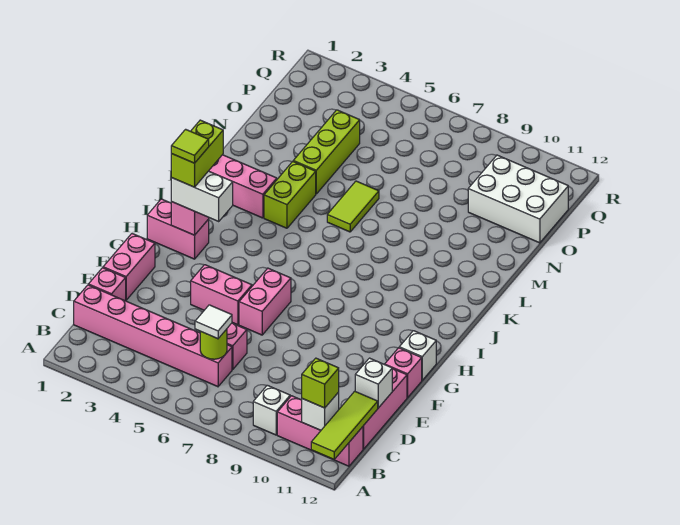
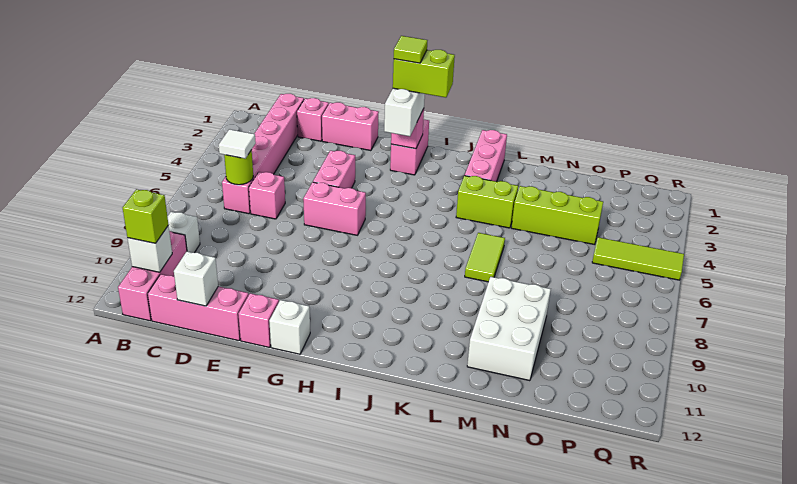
lime tile A12:C12 level 2 -> lime tile P5:R5 level 1
lime tile L6:M6 level 1 -> lime tile L6:L7 level 1
white brick O10:P12 level 1 -> white brick M9:N11 level 1

